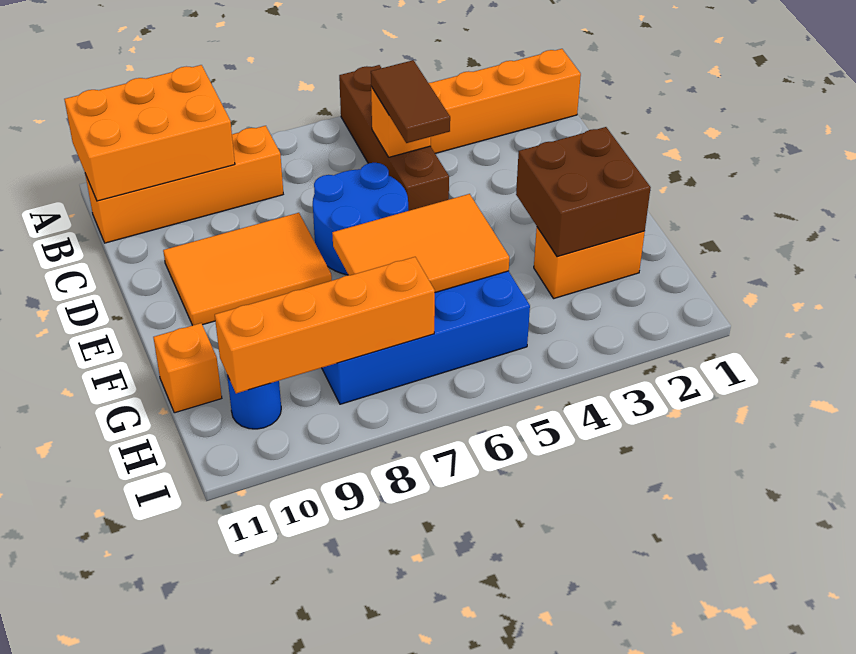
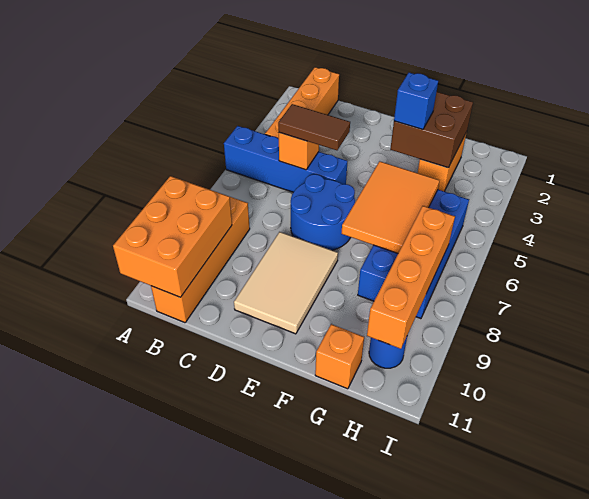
brown brick A5:D5 level 1 -> blue brick A5:D5 level 1
orange tile D8:E10 level 1 -> tan tile D8:E10 level 1
none -> blue brick F3 level 3

